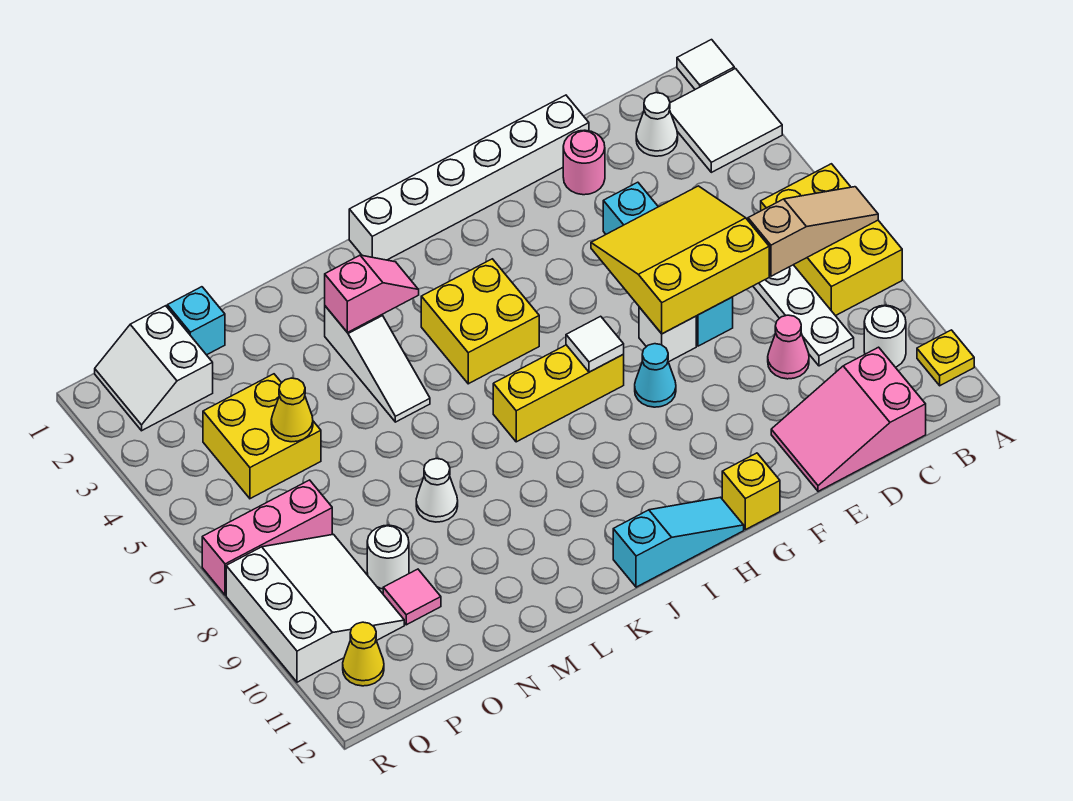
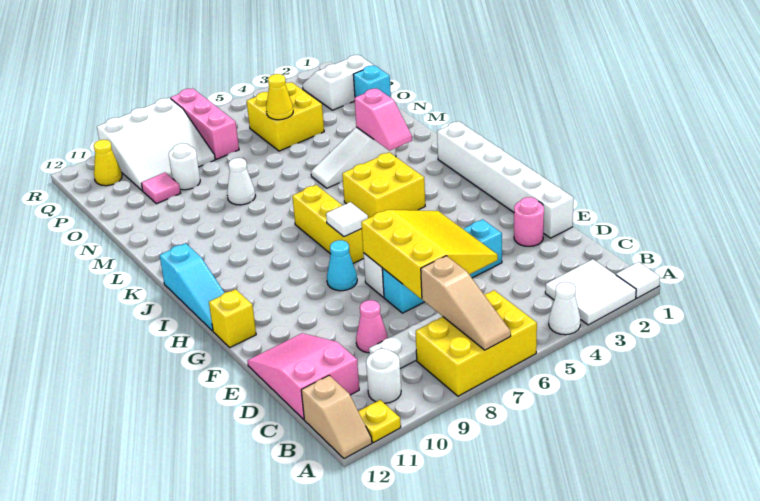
none -> tan slope A12:B12 level 1 top B
white cone C2 level 1 -> white cone A4 level 1

